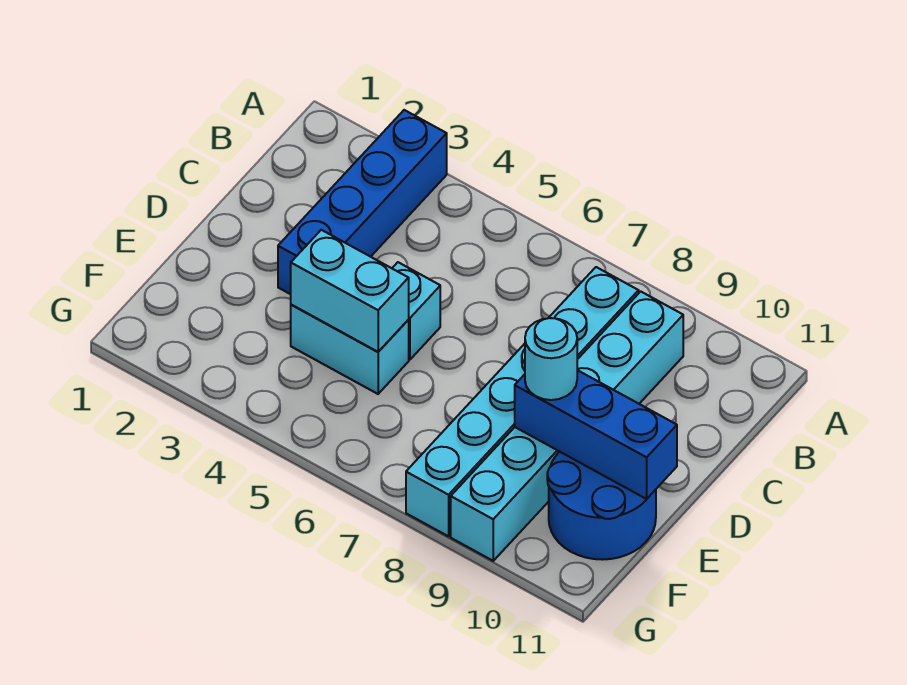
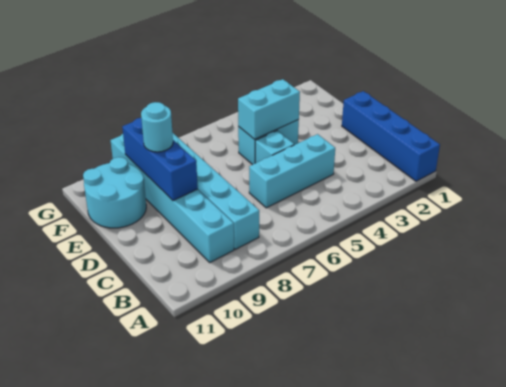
blue brick A3:D3 level 1 -> blue brick A1:D1 level 1
none -> cyan brick C4:C6 level 1
blue brick E9:E11 level 2 -> blue brick D9:F9 level 2
blue round brick E10:F11 level 1 -> cyan round brick E10:F11 level 1

